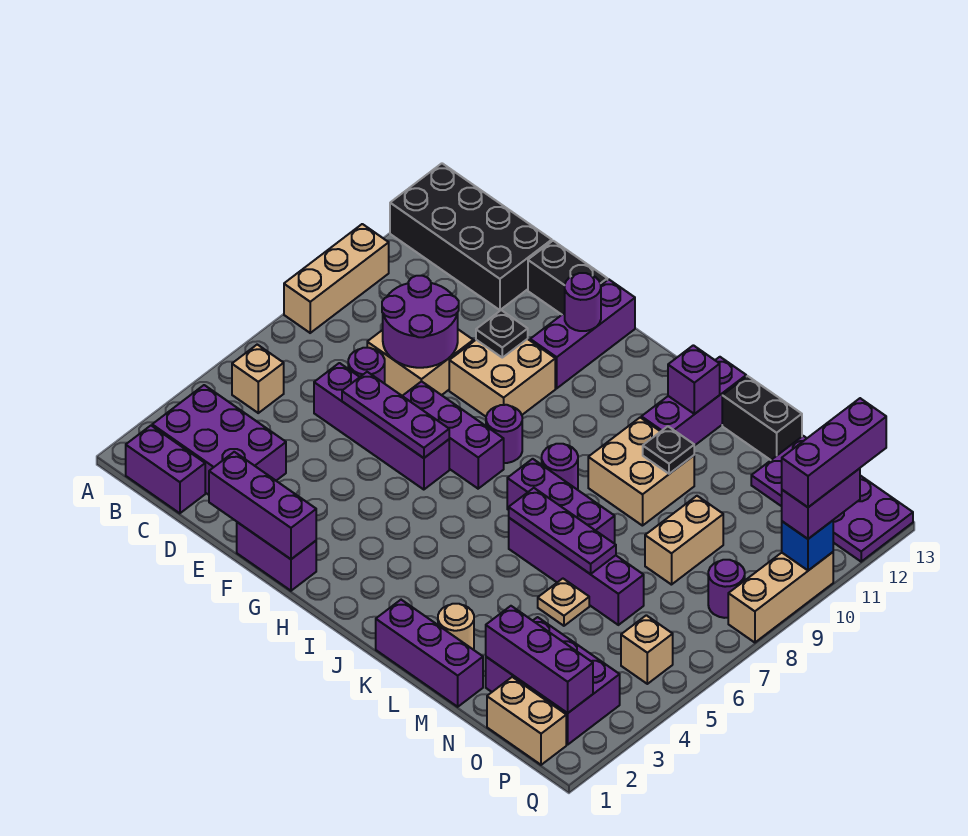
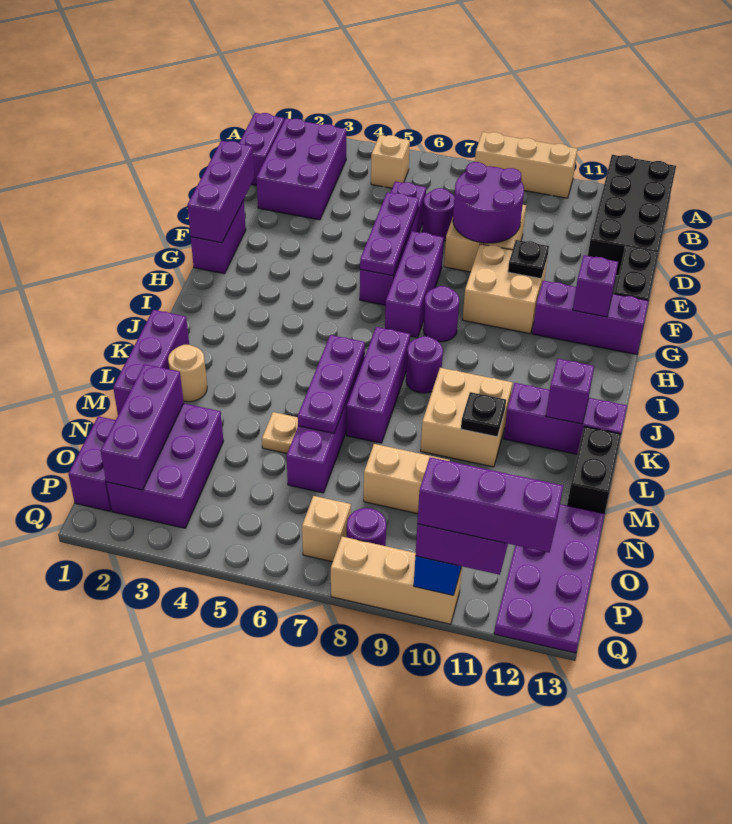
purple round brick G12 level 2 -> purple brick G12 level 2
tan brick O1:P1 level 1 -> purple brick O1:P1 level 1
tan brick P5 level 1 -> tan brick P7 level 1

